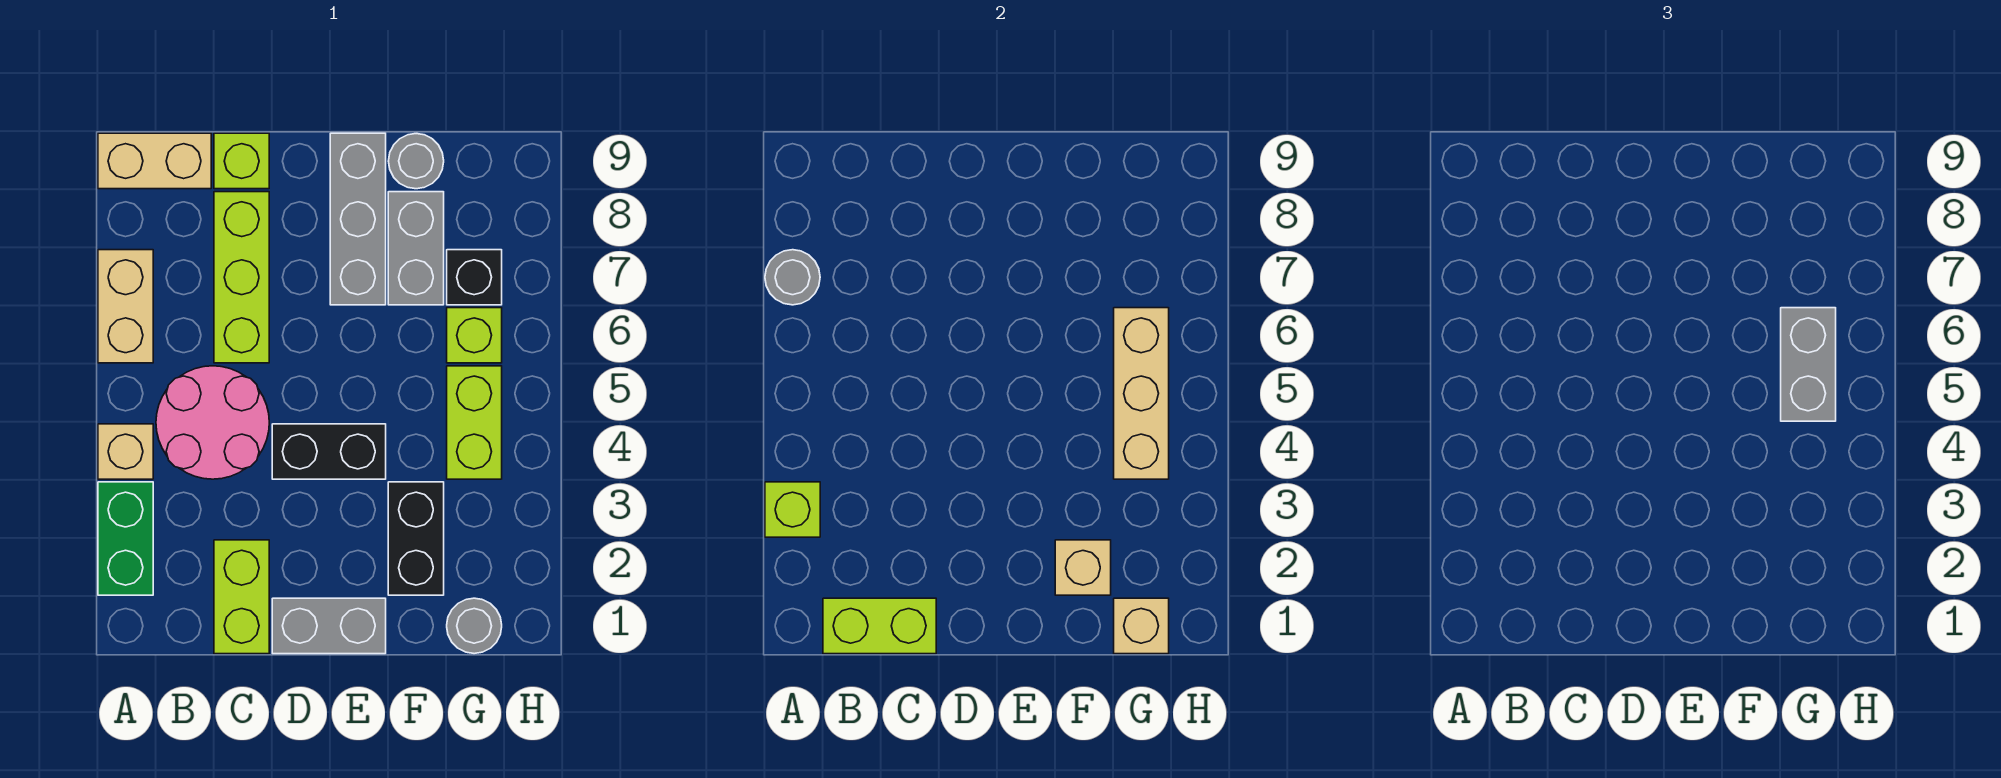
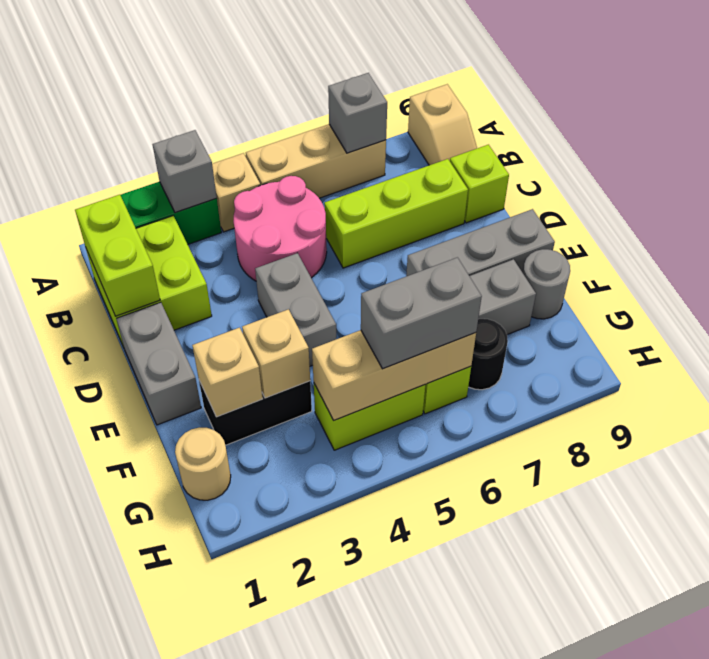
lime brick A3 level 2 -> grey brick A3 level 2
tan brick A6:A7 level 1 -> tan brick A5:A7 level 1
grey round brick A7 level 2 -> grey brick A7 level 2
tan brick A9:B9 level 1 -> tan slope A9:B9 level 1 top A
lime brick C1:C2 level 1 -> lime brick B1:C2 level 1
black brick D4:E4 level 1 -> grey brick D4:E4 level 1
grey round brick G1 level 1 -> tan round brick G1 level 1
tan brick G1 level 2 -> tan brick F3 level 2
black brick G7 level 1 -> black round brick G7 level 1

